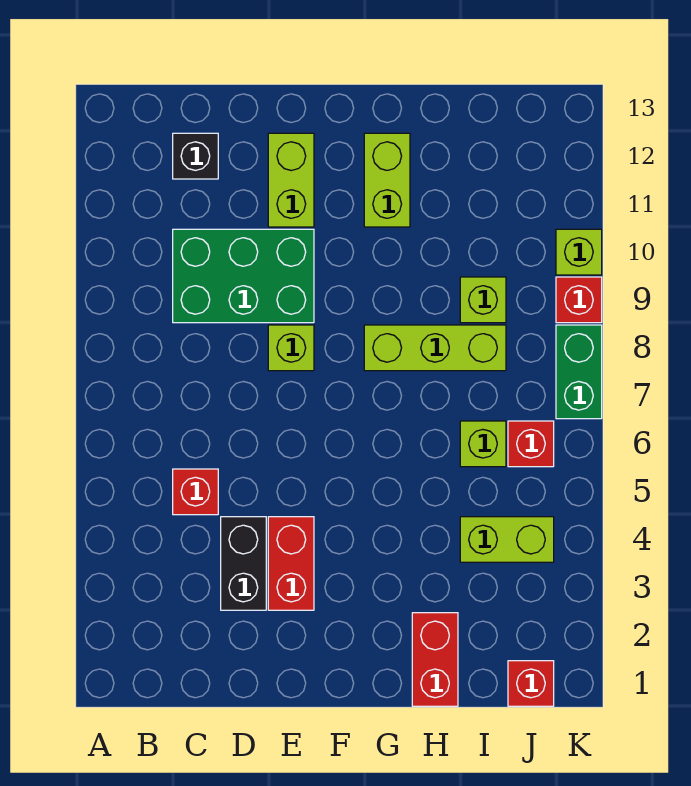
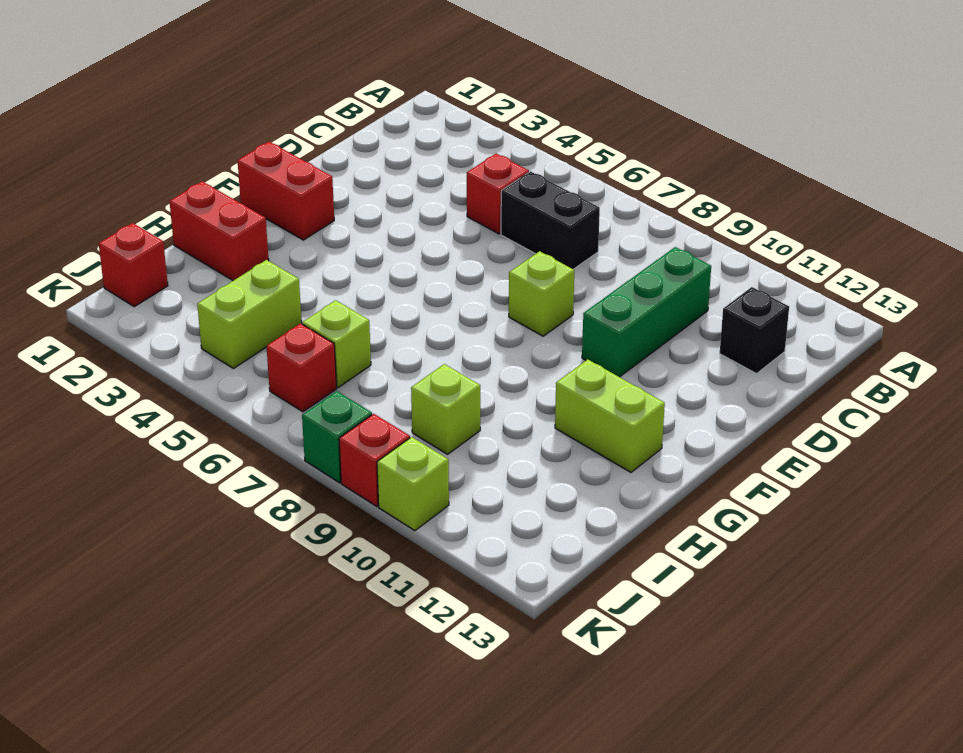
green brick C9:E10 level 1 -> green brick C10:E10 level 1
black brick D3:D4 level 1 -> black brick C6:C7 level 1
red brick E3:E4 level 1 -> red brick F1:F2 level 1
lime brick E11:E12 level 1 -> none
lime brick G8:I8 level 1 -> none
green brick K7:K8 level 1 -> green brick K8 level 1

